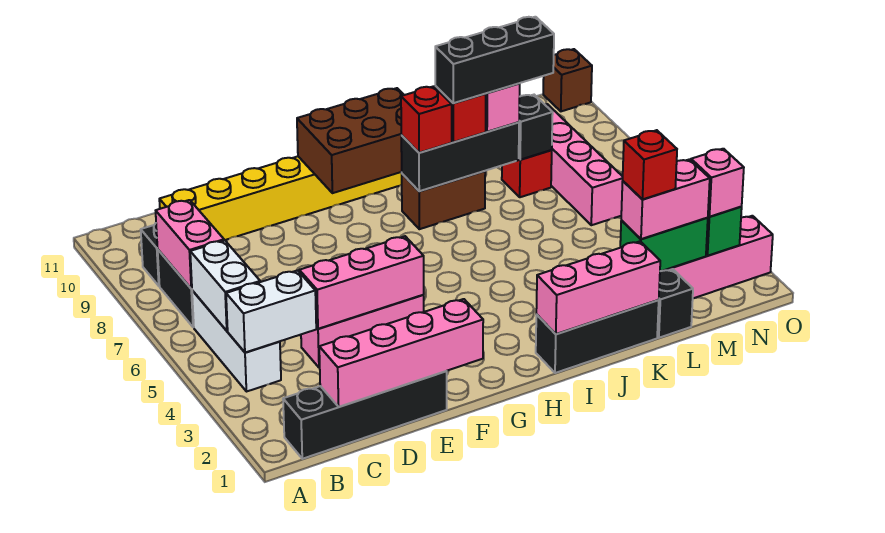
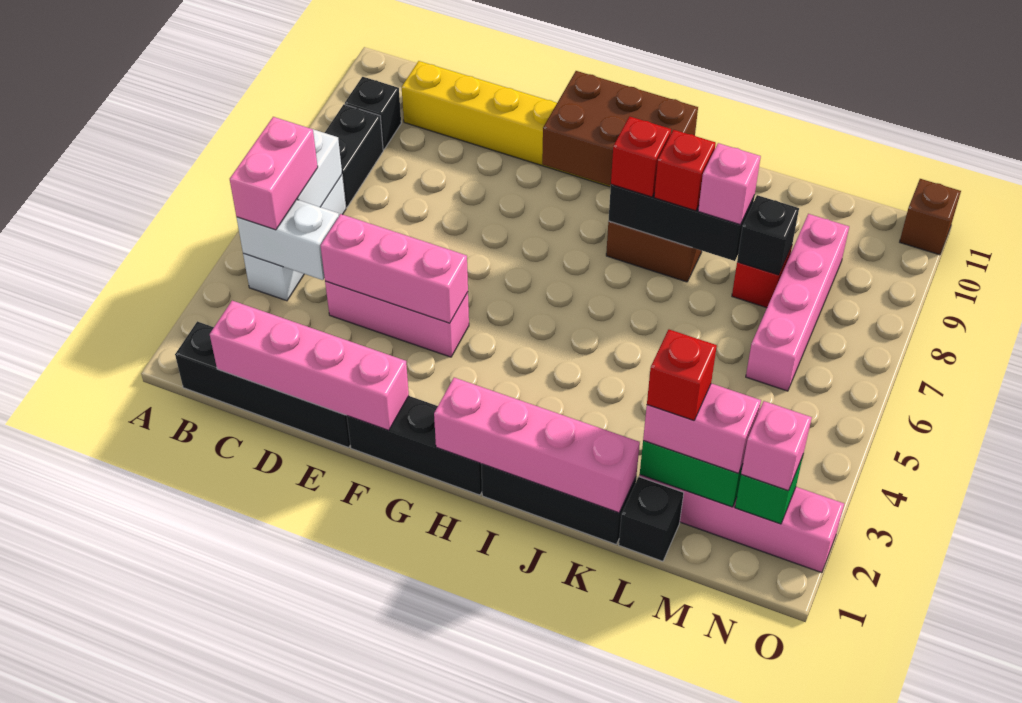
pink brick B7:B8 level 2 -> pink brick B4:B5 level 3
pink brick I1:K1 level 2 -> pink brick H1:K1 level 2
black brick J8:L8 level 4 -> black brick F1:H1 level 1

